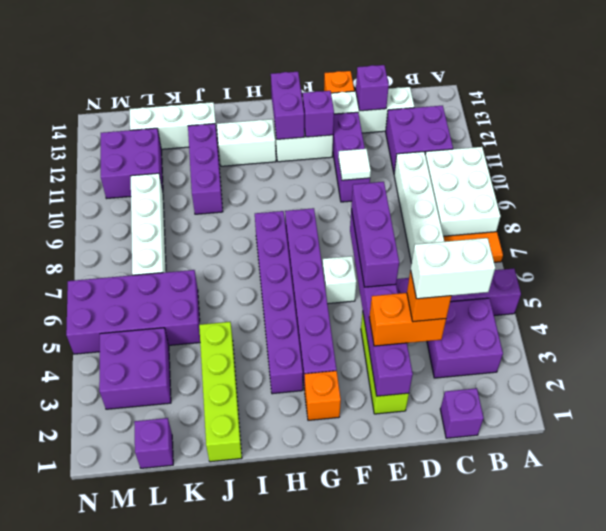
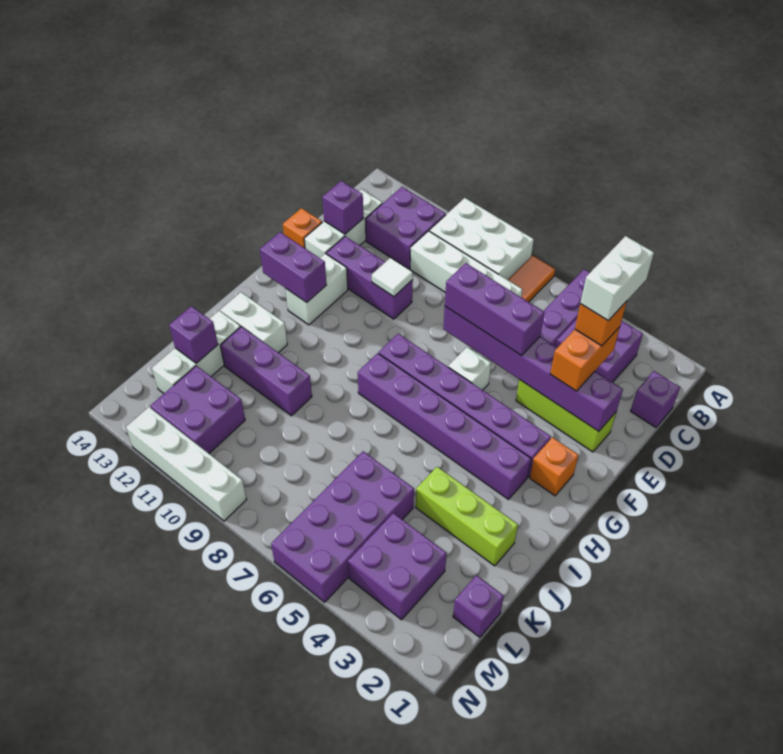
purple brick F12 level 2 -> purple brick K13 level 2
white brick H12:I12 level 1 -> white brick I12:I13 level 1
lime brick J1:J4 level 1 -> lime brick J2:J4 level 1
white brick L7:L10 level 1 -> white brick N9:N12 level 1

